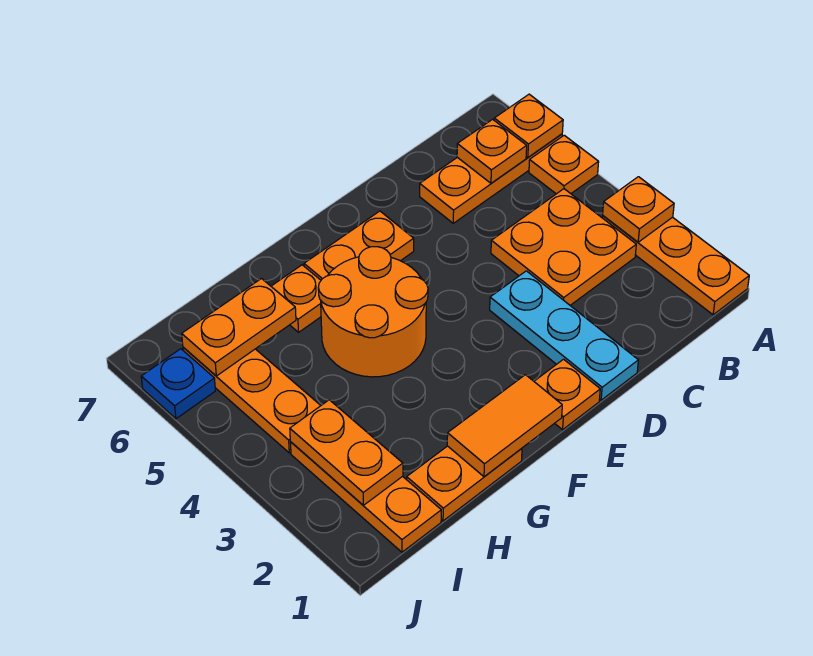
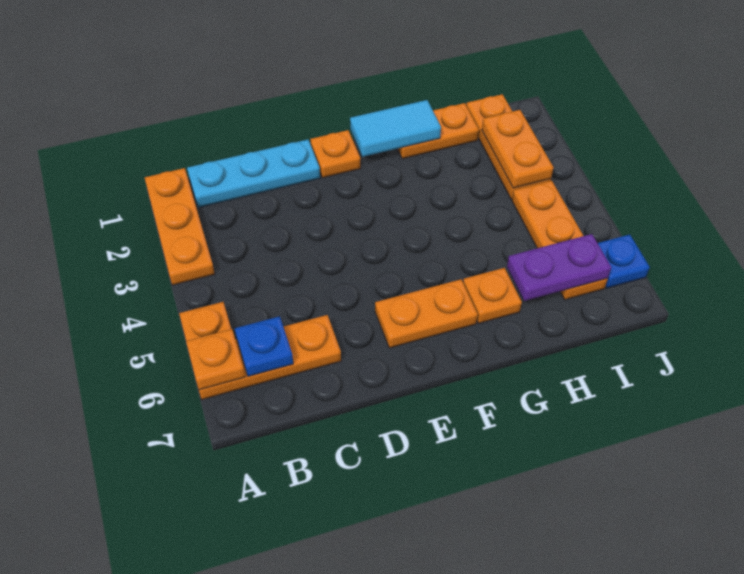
orange plate A3 level 2 -> none
orange plate B3:C4 level 1 -> none
orange plate B6 level 2 -> blue plate B6 level 2
cyan plate D1:D3 level 1 -> cyan plate B1:D1 level 1
orange tile F1:G1 level 2 -> cyan tile F1:G1 level 2
orange round brick F4:G5 level 1 -> none
orange plate H6:I6 level 2 -> purple plate H6:I6 level 2

